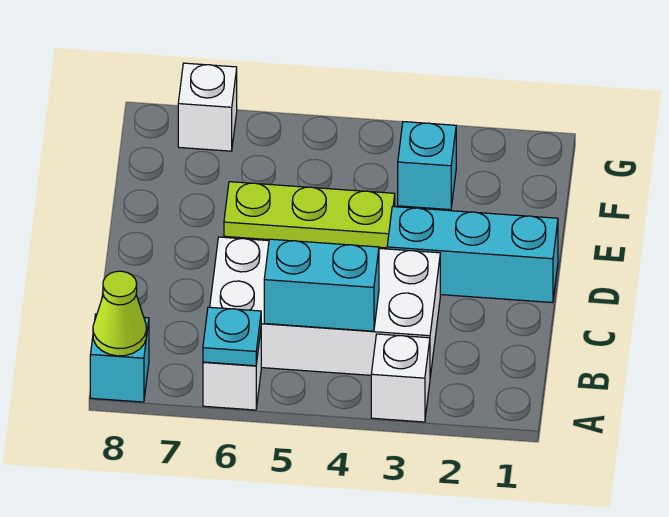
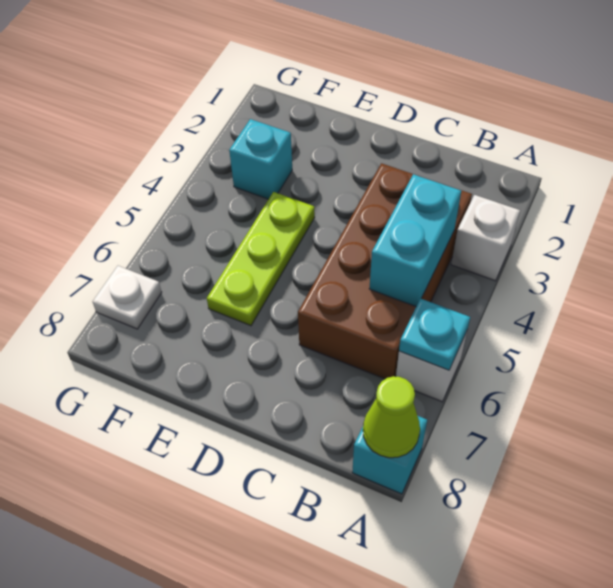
white brick B3:C6 level 1 -> brown brick B3:C6 level 1
cyan brick D1:D3 level 1 -> none
white brick G7 level 1 -> white plate G7 level 1

